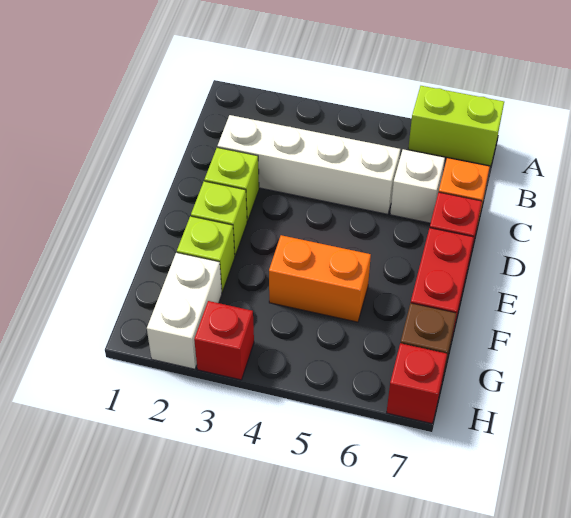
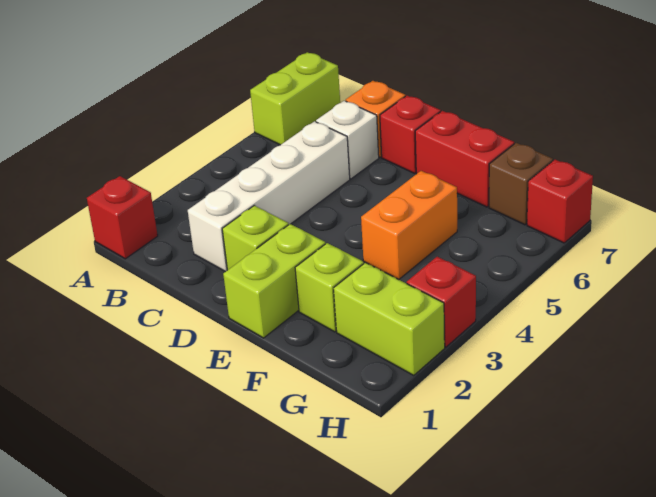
none -> red brick A1 level 1
lime brick E2 level 1 -> lime brick E1:E2 level 1
white brick G2:H2 level 1 -> lime brick G2:H2 level 1

